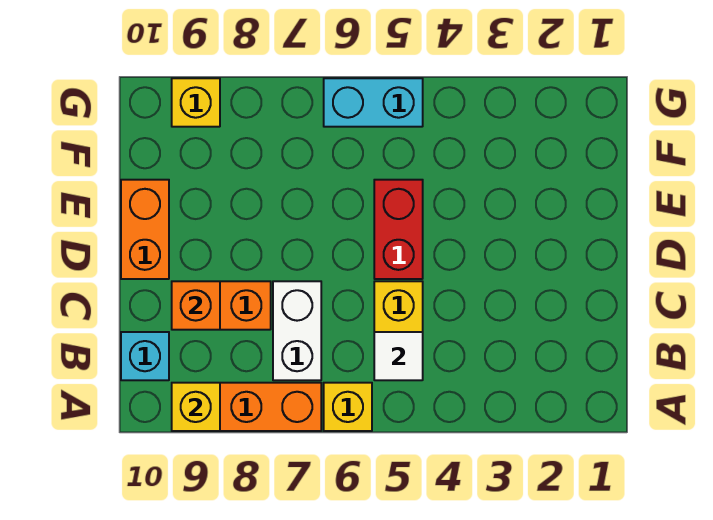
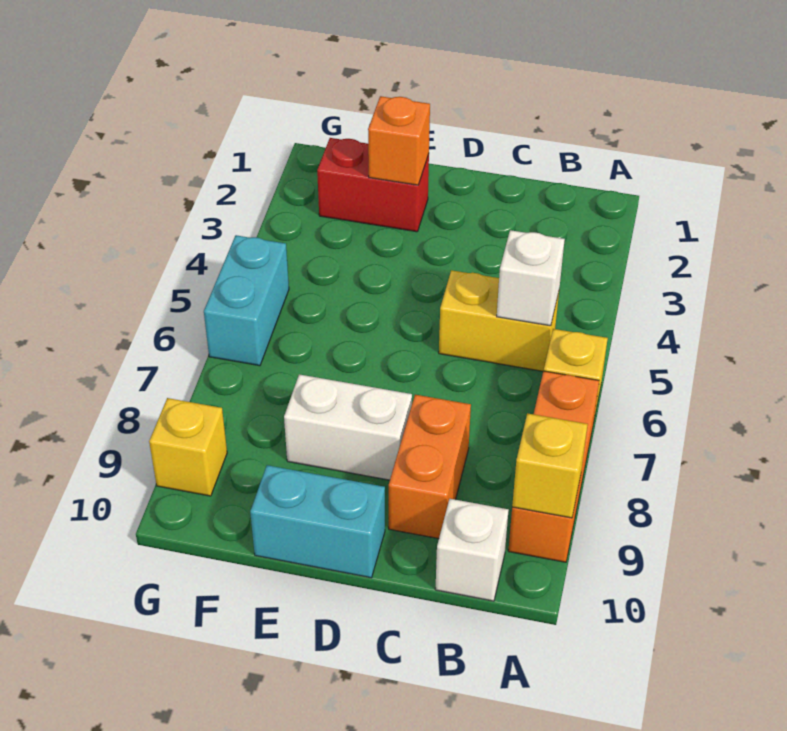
white tile B5 level 2 -> white brick B5 level 2
white brick B7:C7 level 1 -> white brick D8:E8 level 1
cyan brick B10 level 1 -> white brick B10 level 1
orange brick C9 level 2 -> orange brick E2 level 2
red brick D5:E5 level 1 -> red brick E2:F2 level 1
orange brick D10:E10 level 1 -> cyan brick D10:E10 level 1

